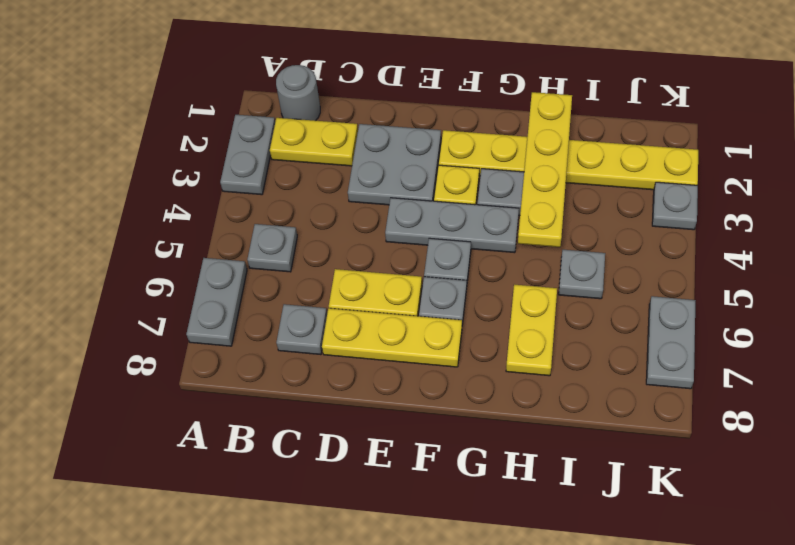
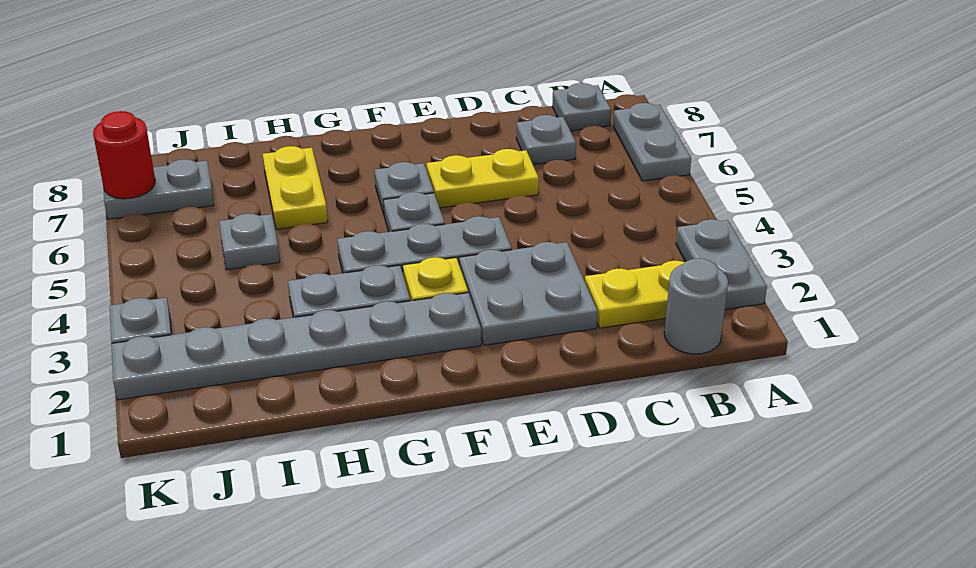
grey plate B5 level 1 -> grey plate B8 level 1
yellow plate D7:F7 level 1 -> none
yellow plate F2:K2 level 1 -> grey plate F2:K2 level 1
yellow plate H1:H4 level 2 -> none
grey plate K6:K7 level 1 -> grey plate J7:K7 level 1
none -> red round brick K7 level 2

